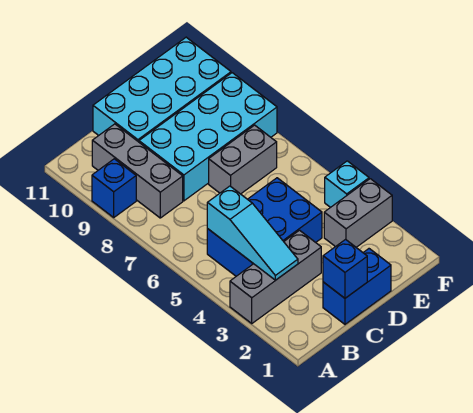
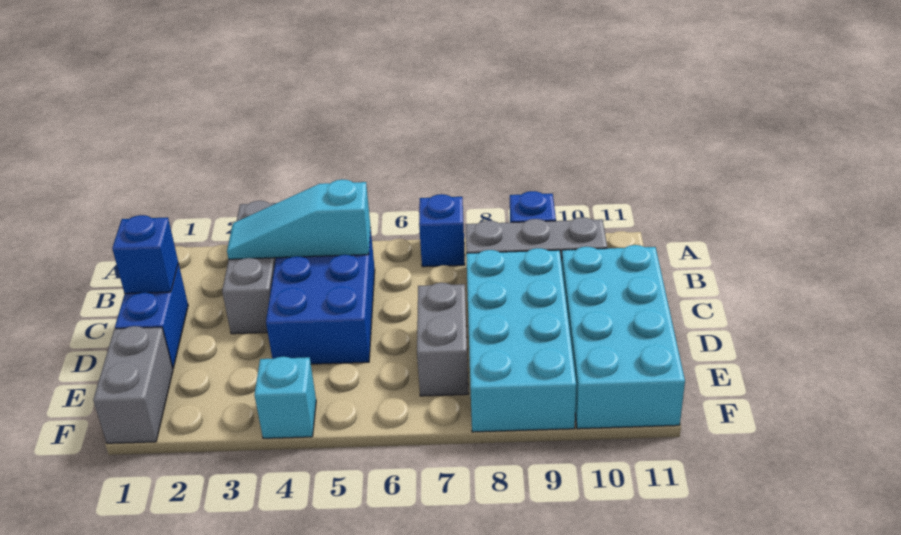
none -> blue brick A7 level 1
grey brick E3:F3 level 1 -> grey brick E1:F1 level 1

